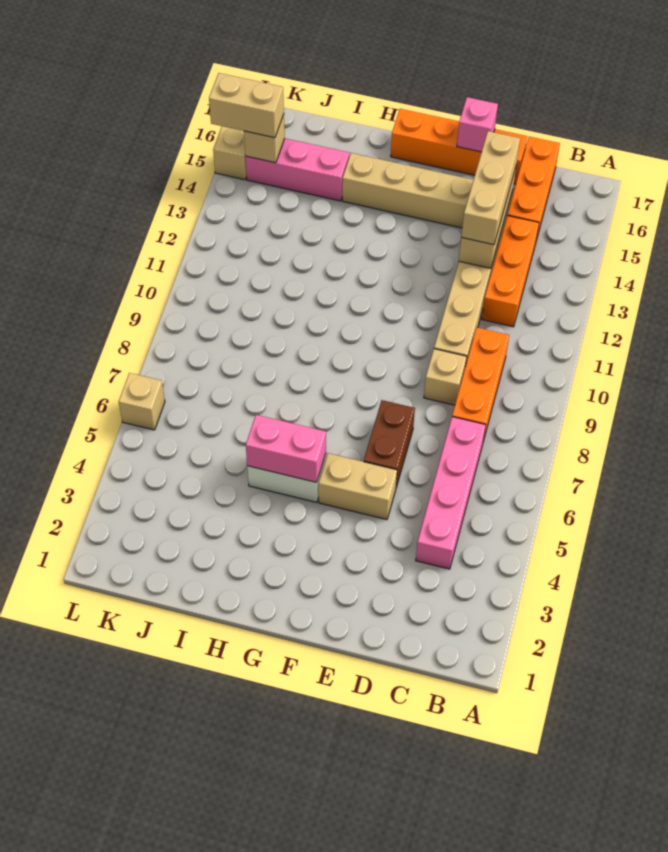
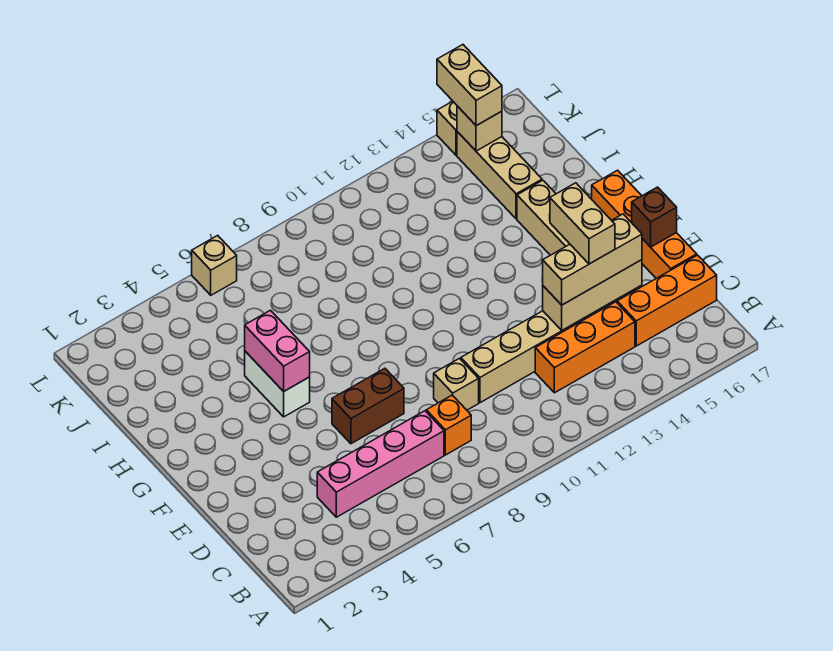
orange brick C8:C10 level 1 -> orange brick C8 level 1
tan brick E5:F5 level 1 -> tan brick D14:E14 level 4
pink brick E17 level 2 -> brown brick E17 level 2
pink brick I15:K15 level 1 -> tan brick I15:K15 level 1

